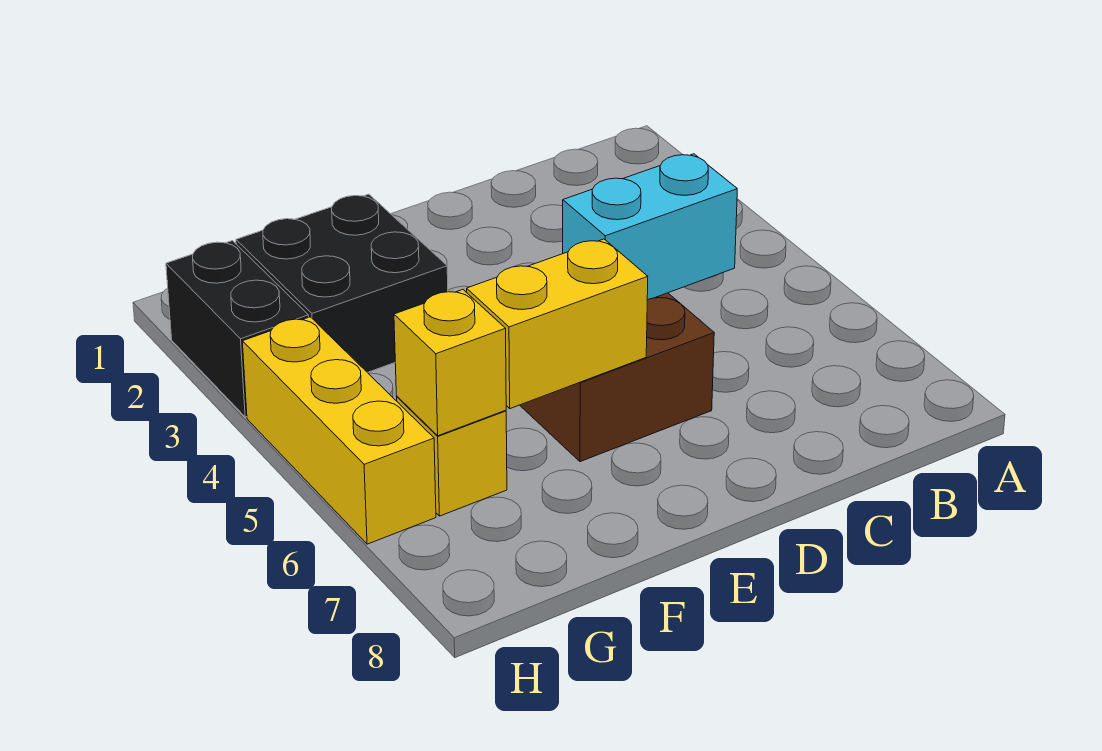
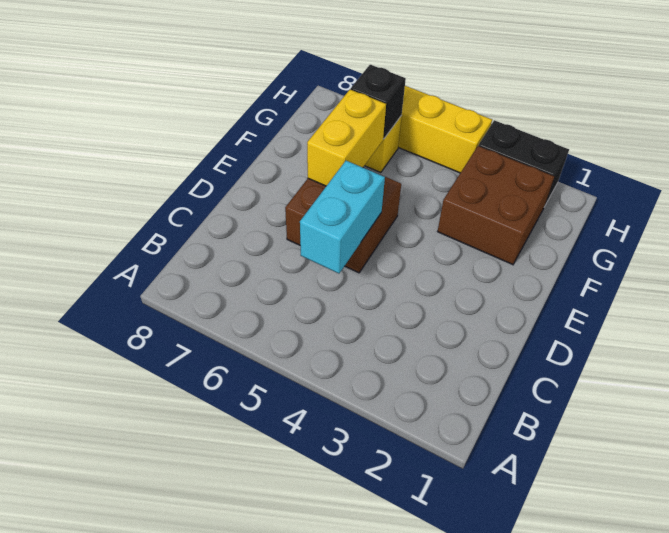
black brick F2:G3 level 1 -> brown brick F2:G3 level 1
yellow brick G6 level 2 -> black brick G6 level 2

